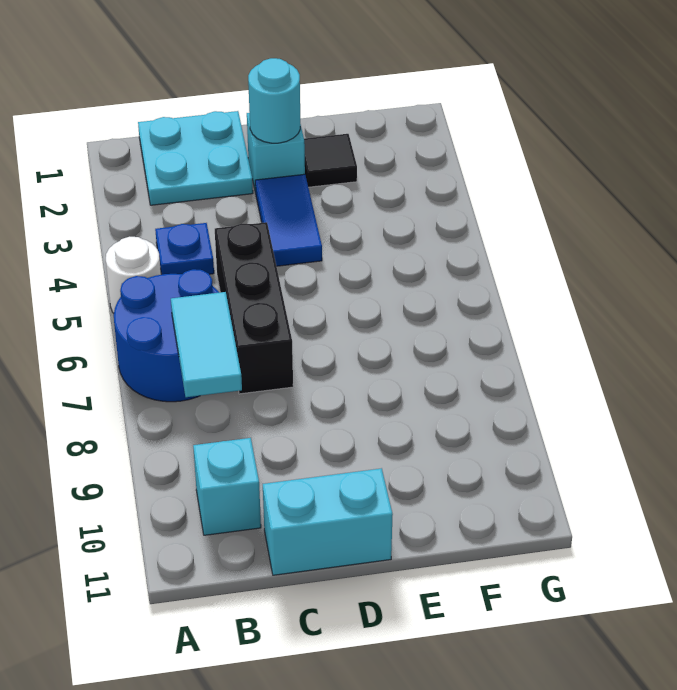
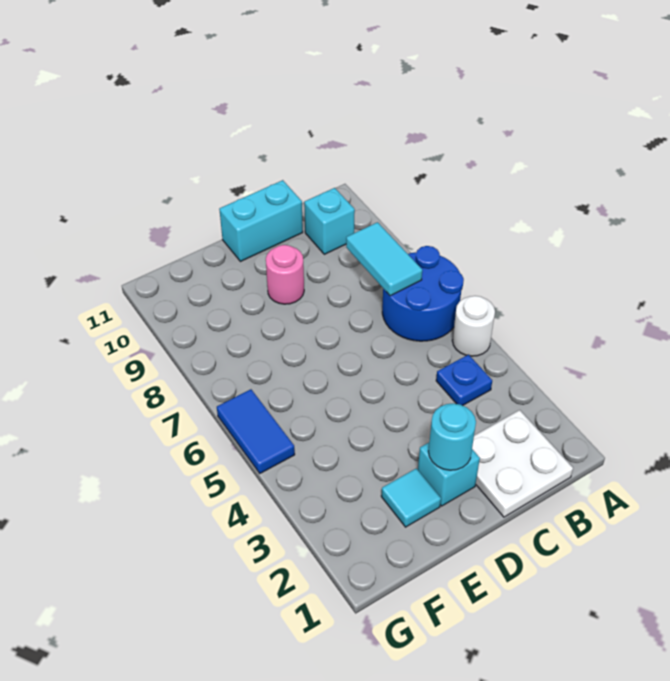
cyan plate B1:C2 level 1 -> white plate B1:C2 level 1
black brick C5:C7 level 1 -> none
blue tile D3:D4 level 1 -> blue tile G5:G6 level 1
none -> pink round brick D9 level 1
black tile E2 level 1 -> cyan tile E2 level 1

